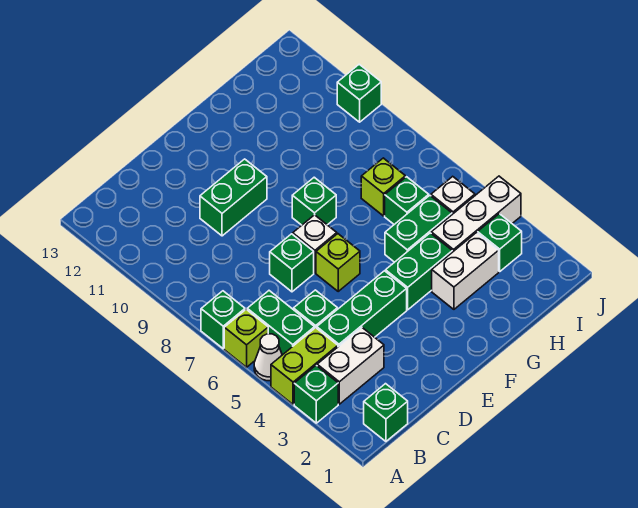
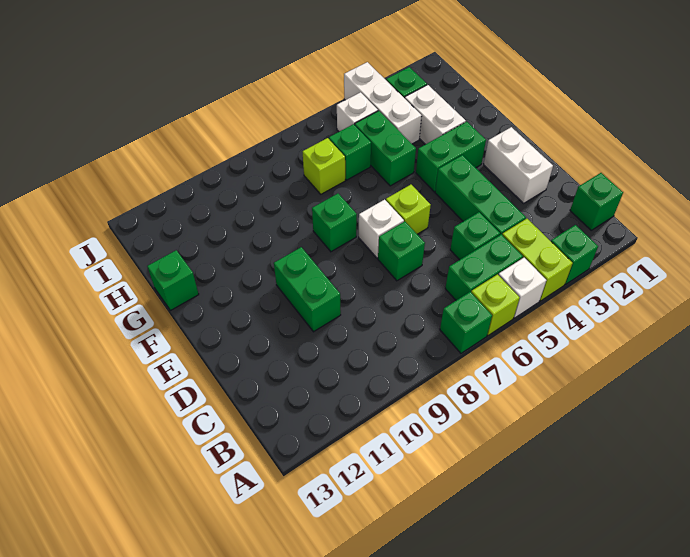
white cone A5 level 1 -> white brick A5 level 1
white brick B3:C3 level 1 -> white brick D2:E2 level 1
green brick F4:G4 level 1 -> green brick F3:F4 level 1
green brick J10 level 1 -> green brick G13 level 1

